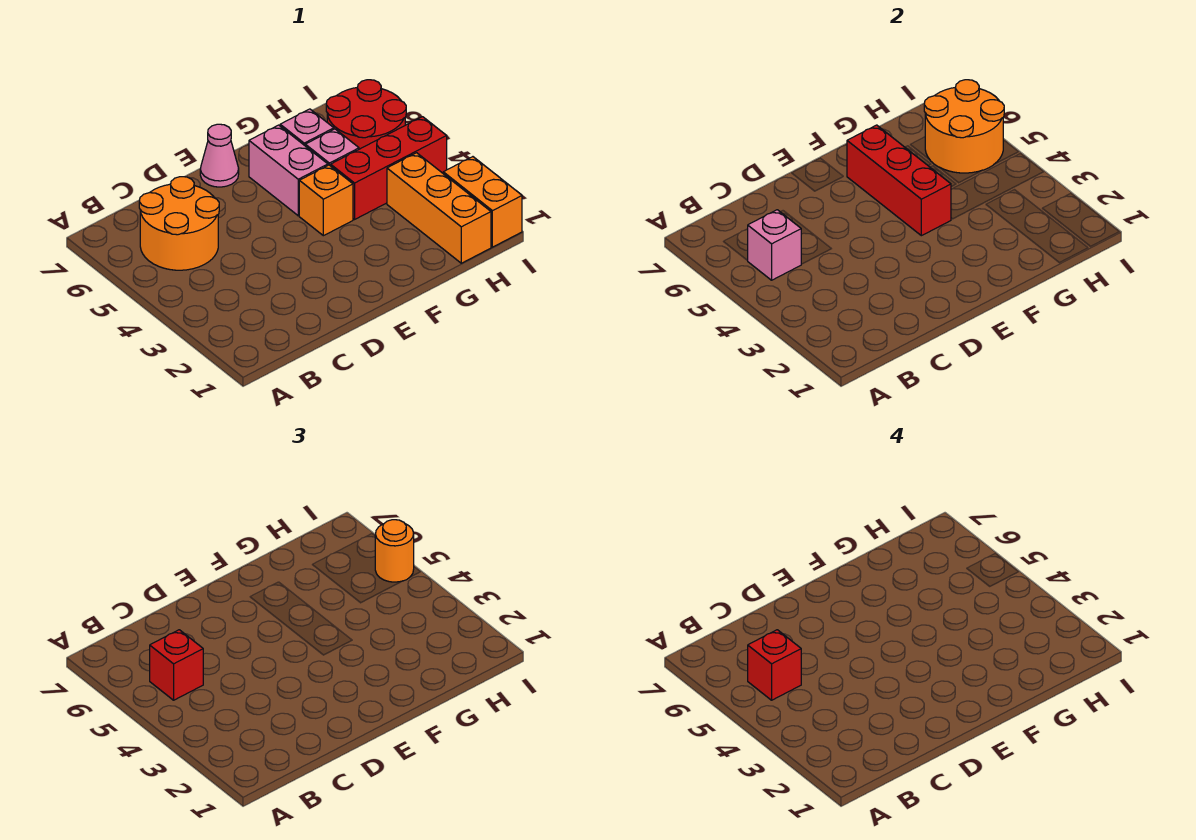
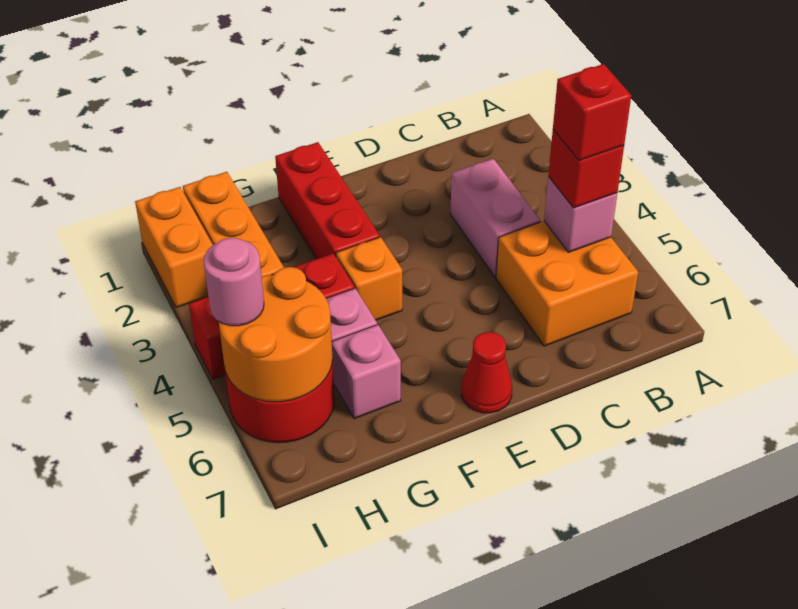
orange round brick B5:C6 level 1 -> orange brick B5:C6 level 1
pink cone E7 level 1 -> red cone E7 level 1
red brick F4:F6 level 2 -> red brick F1:F3 level 1
pink brick F5:F6 level 1 -> pink brick C3:C4 level 1
orange round brick I5 level 3 -> pink round brick I5 level 3

